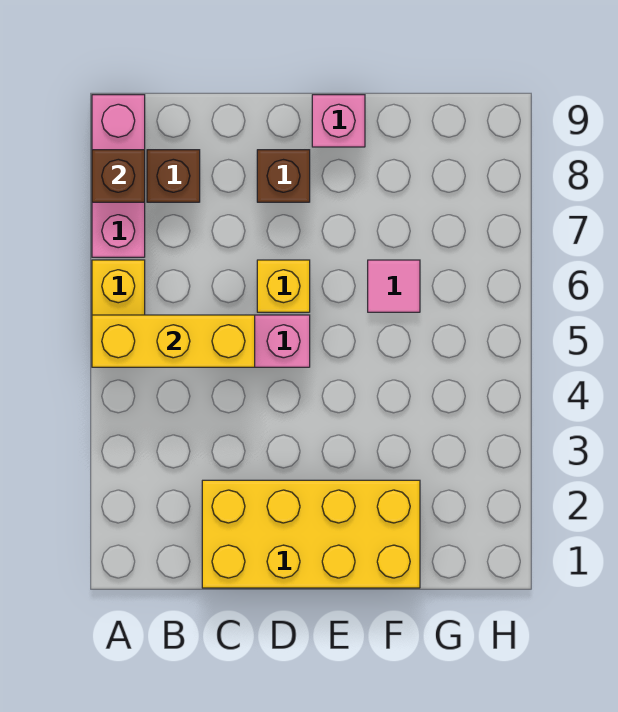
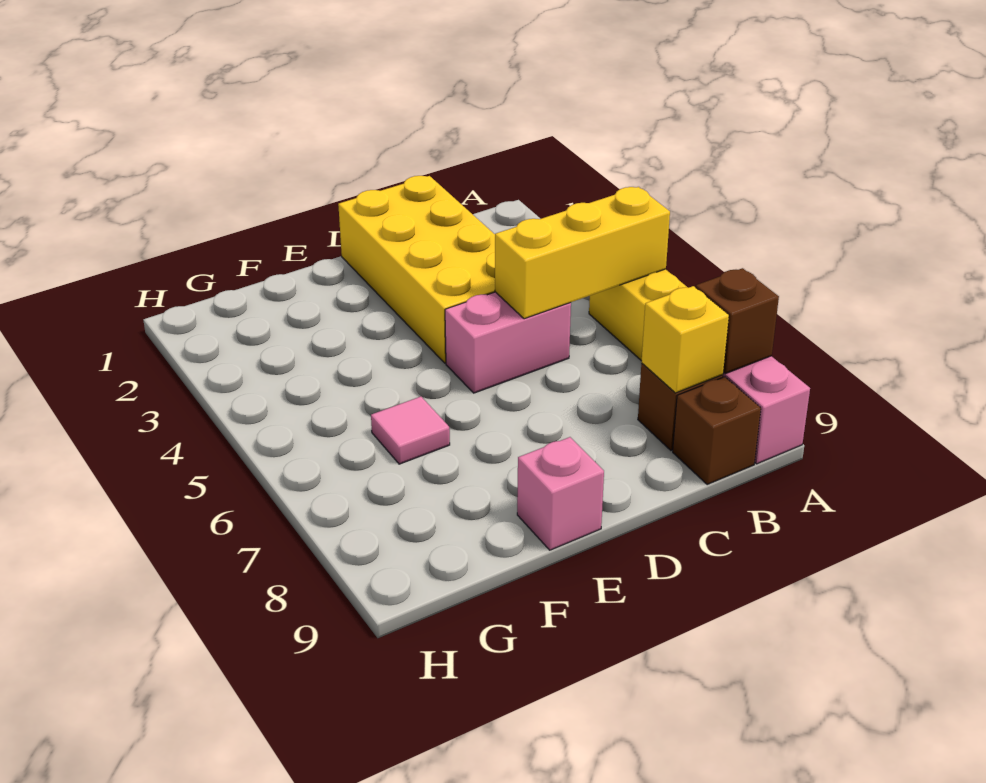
yellow brick C1:F2 level 1 -> yellow brick C1:D4 level 1
yellow brick D6 level 1 -> yellow brick B8 level 2
brown brick D8 level 1 -> brown brick B9 level 1

